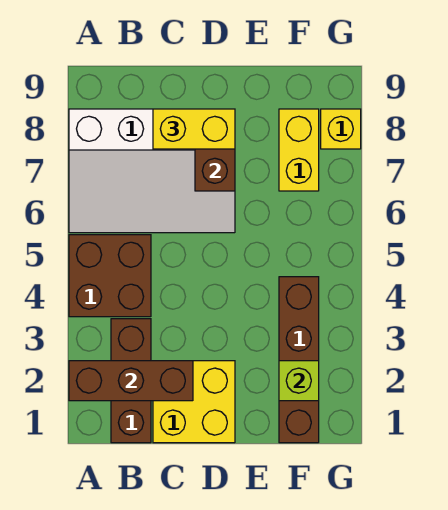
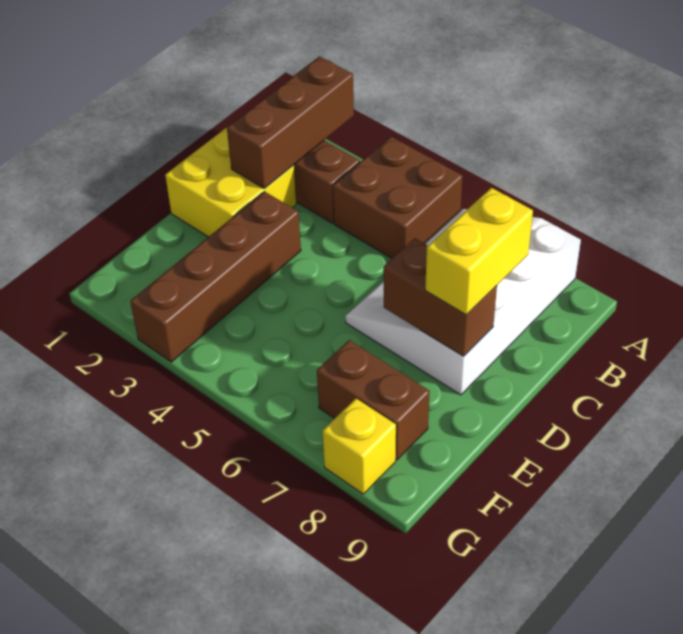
brown brick F1:F4 level 1 -> brown brick D3:G3 level 1
lime brick F2 level 2 -> none
yellow brick F7:F8 level 1 -> brown brick F7:F8 level 1

